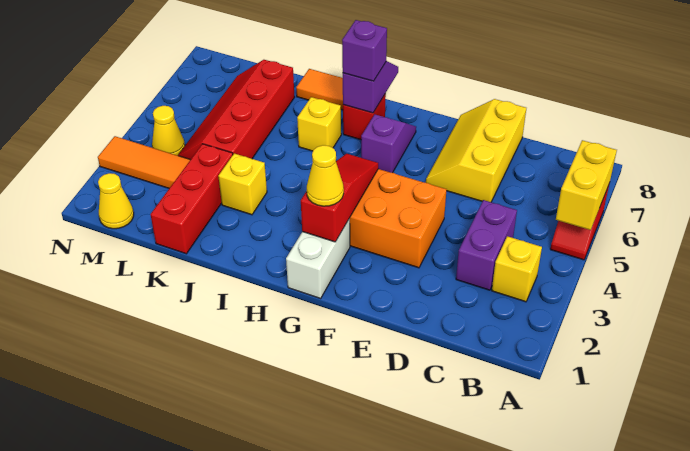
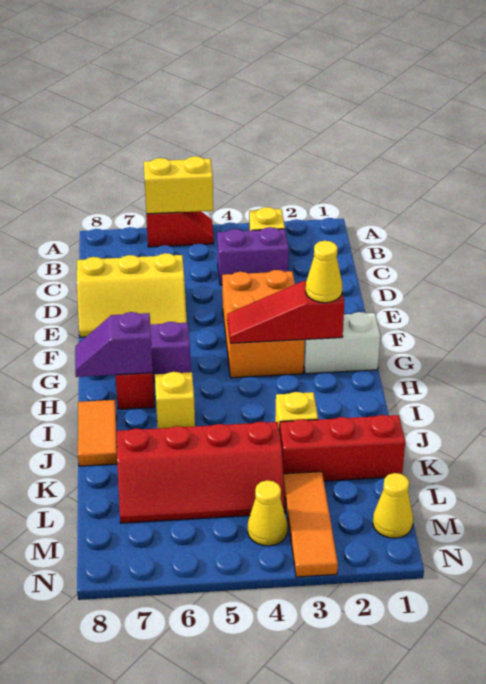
purple brick H7 level 3 -> none

